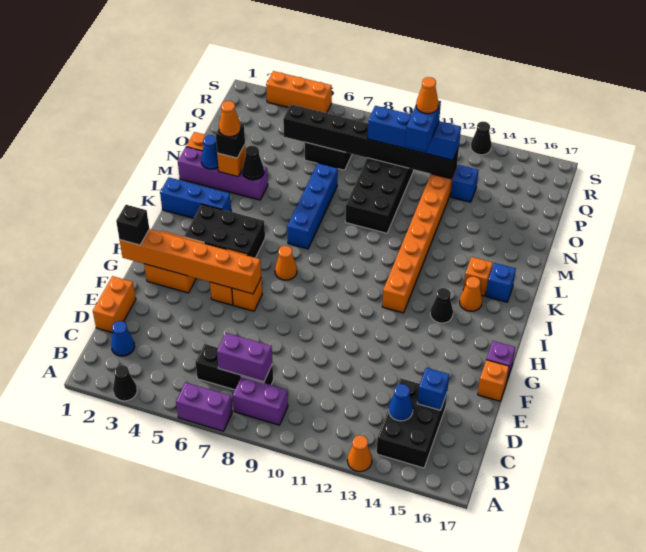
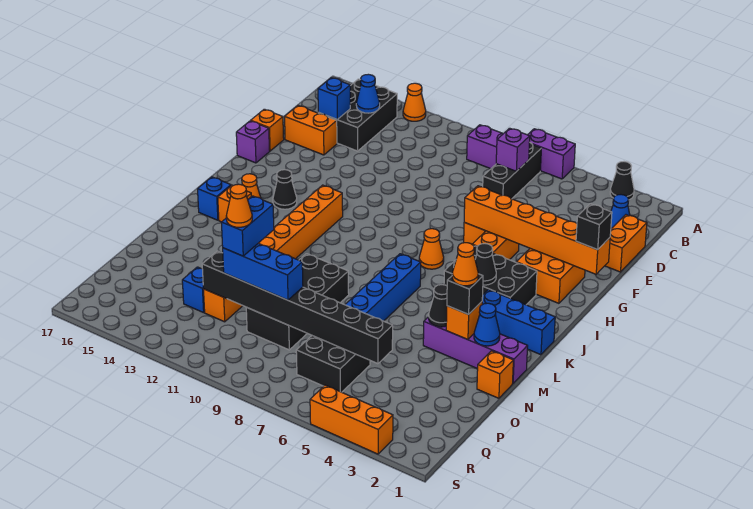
black brick C6:C8 level 1 -> black brick B7:D7 level 1
purple brick C7:C8 level 2 -> purple brick C7 level 2
none -> orange brick E15:E16 level 1
blue brick P9:P12 level 3 -> blue brick P9:P11 level 3
black cone S13 level 1 -> black cone J4 level 2

